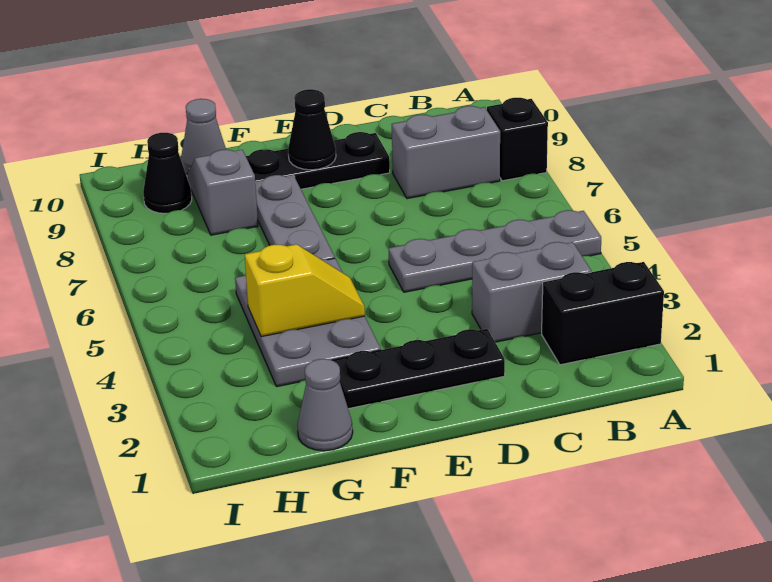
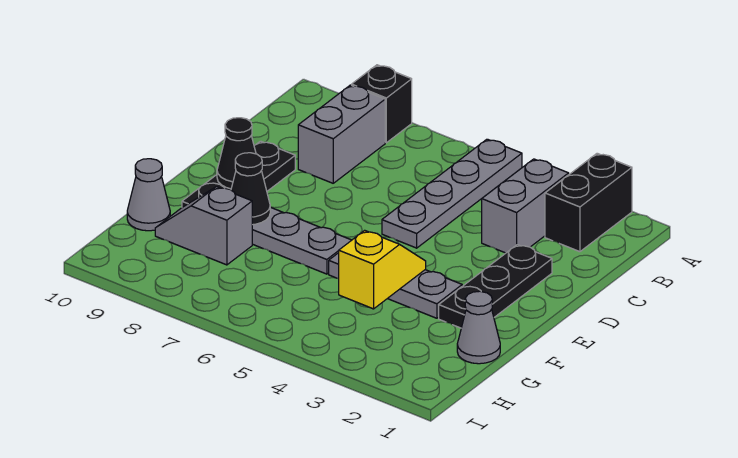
grey plate F3:G5 level 1 -> grey plate F3:F5 level 1
black cone H9 level 1 -> black cone F8 level 2

